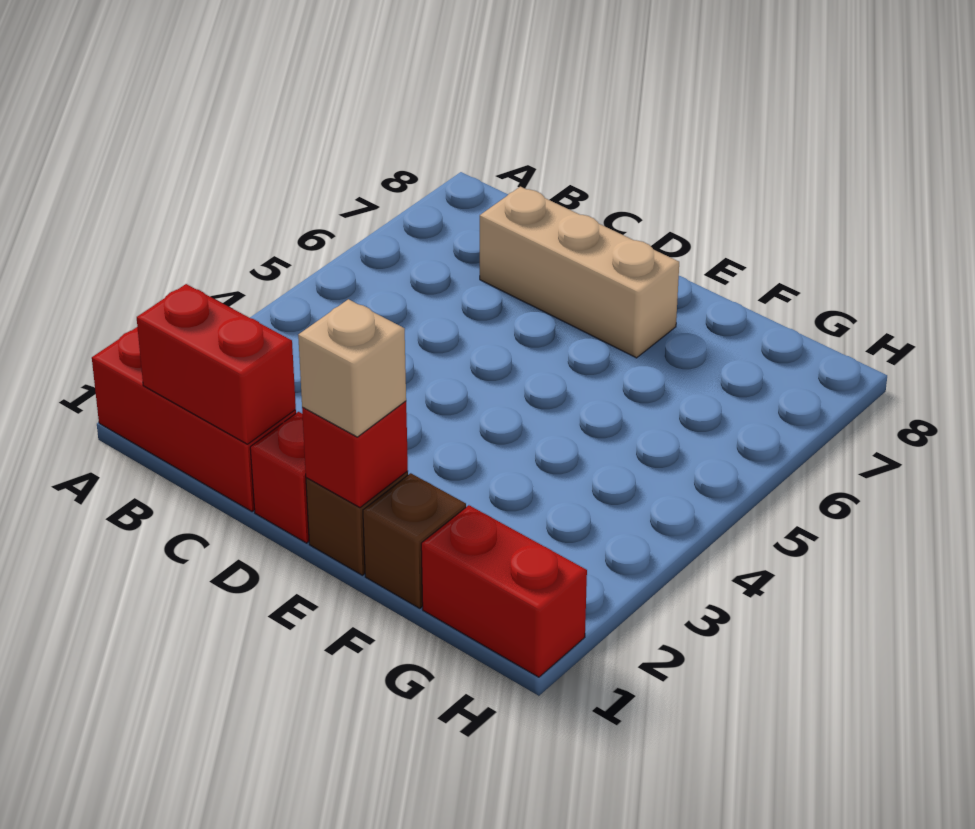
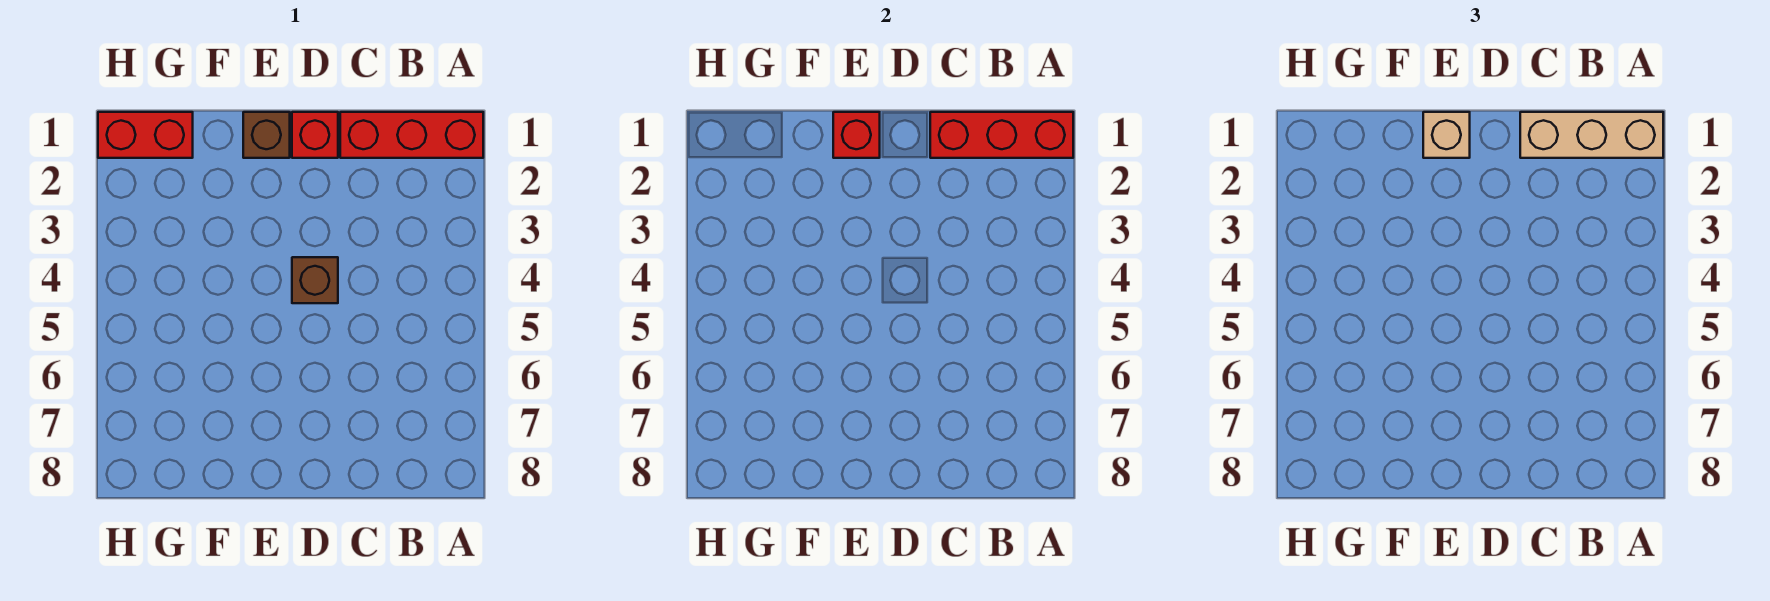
red brick B1:C1 level 2 -> red brick A1:C1 level 2
tan brick C7:E7 level 1 -> tan brick A1:C1 level 3
brown brick F1 level 1 -> brown brick D4 level 1

